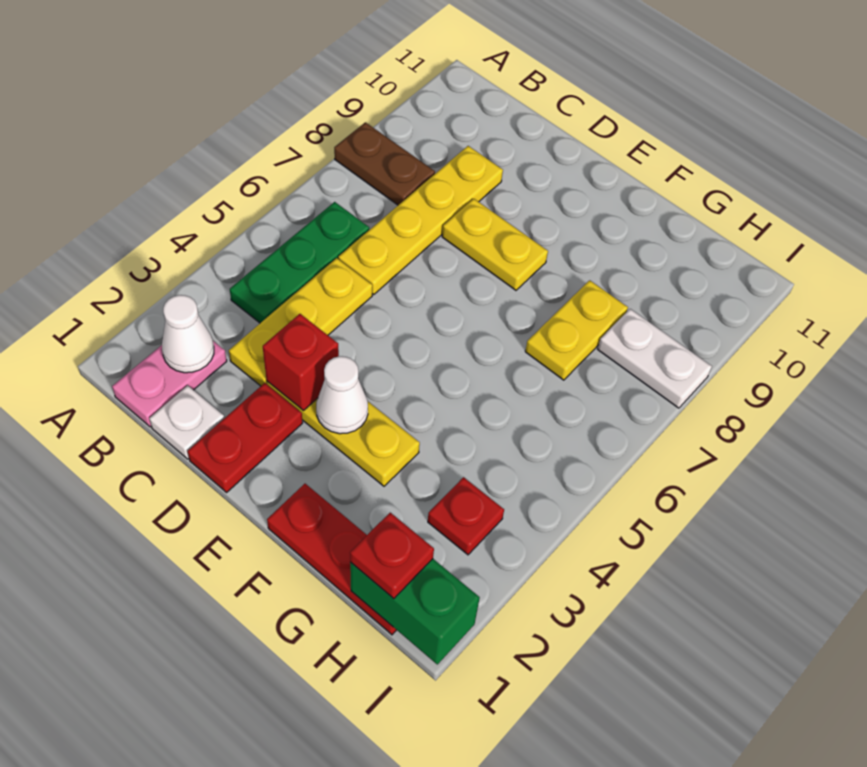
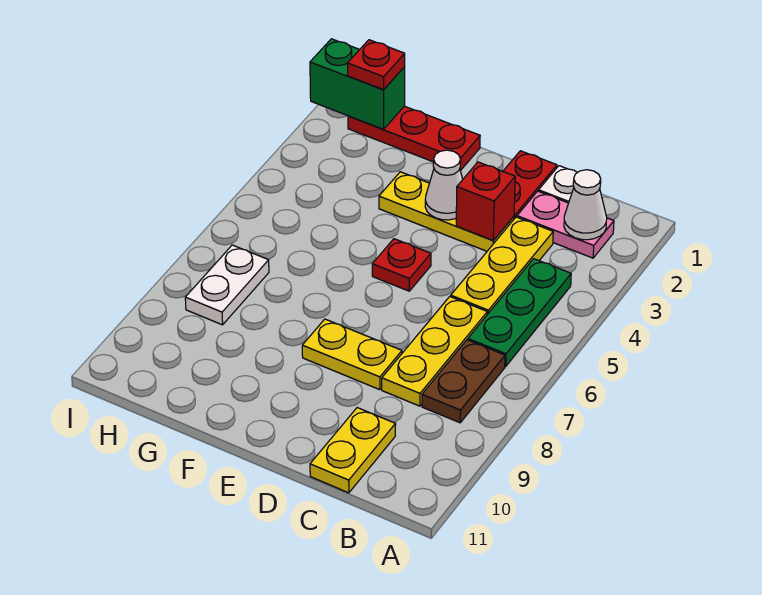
brown plate A8:B8 level 1 -> brown plate B7:B8 level 1
pink plate B1:B2 level 1 -> pink plate B2:C2 level 1
yellow plate C6:C9 level 1 -> yellow plate C6:C8 level 1
yellow plate G7:G8 level 1 -> yellow plate C10:C11 level 1
red plate H3 level 1 -> red plate E5 level 1
white plate H8:I8 level 1 -> white plate H7:H8 level 1

